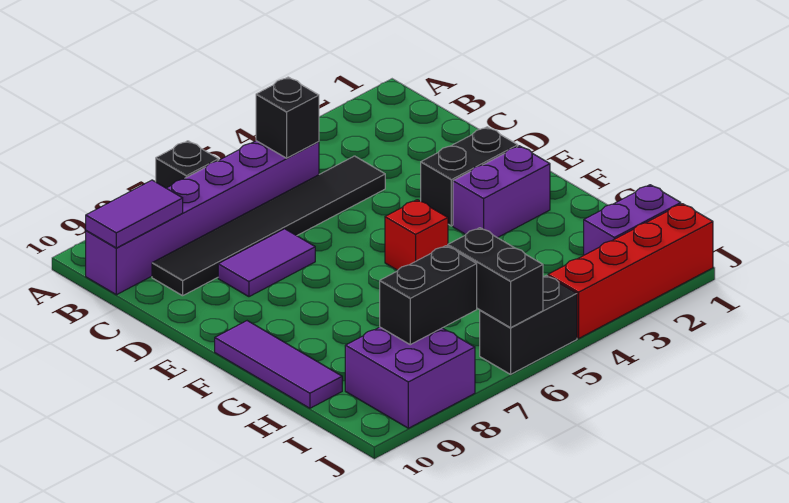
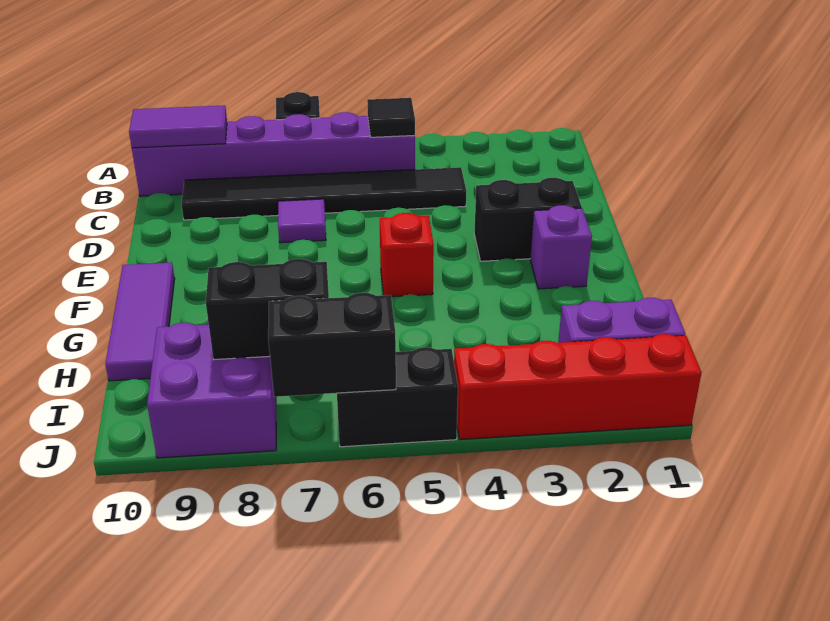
black brick B5 level 2 -> black tile B5 level 2
purple tile D7:D8 level 1 -> purple tile D7 level 1
purple brick F2:F3 level 1 -> purple brick F2 level 1
black brick I6:J6 level 2 -> black brick J6:J7 level 2

